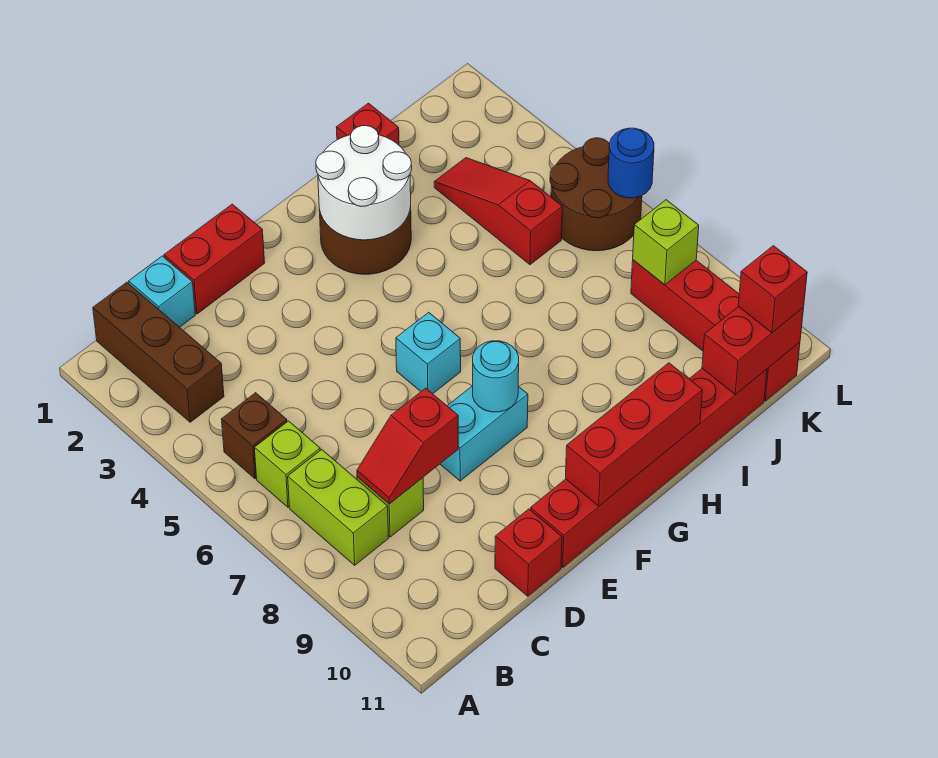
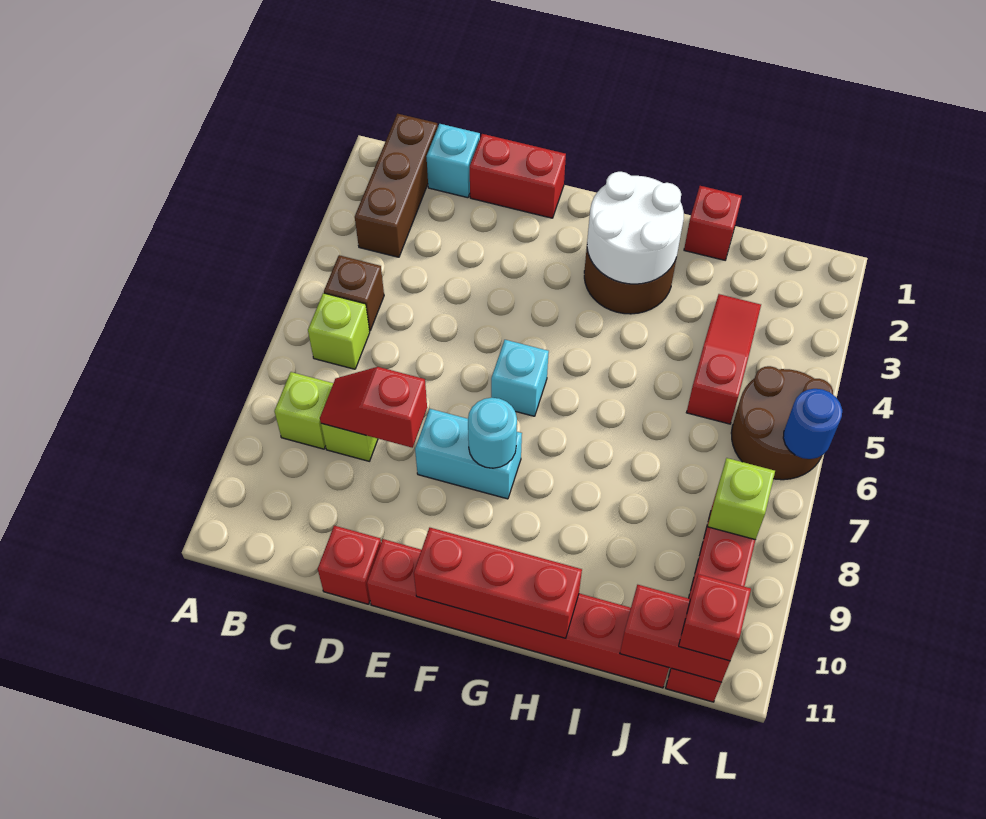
lime brick B7:B8 level 1 -> lime brick B8 level 1

